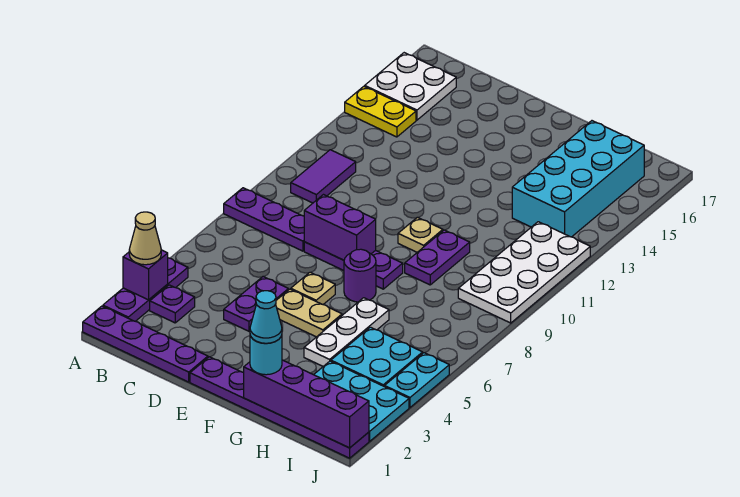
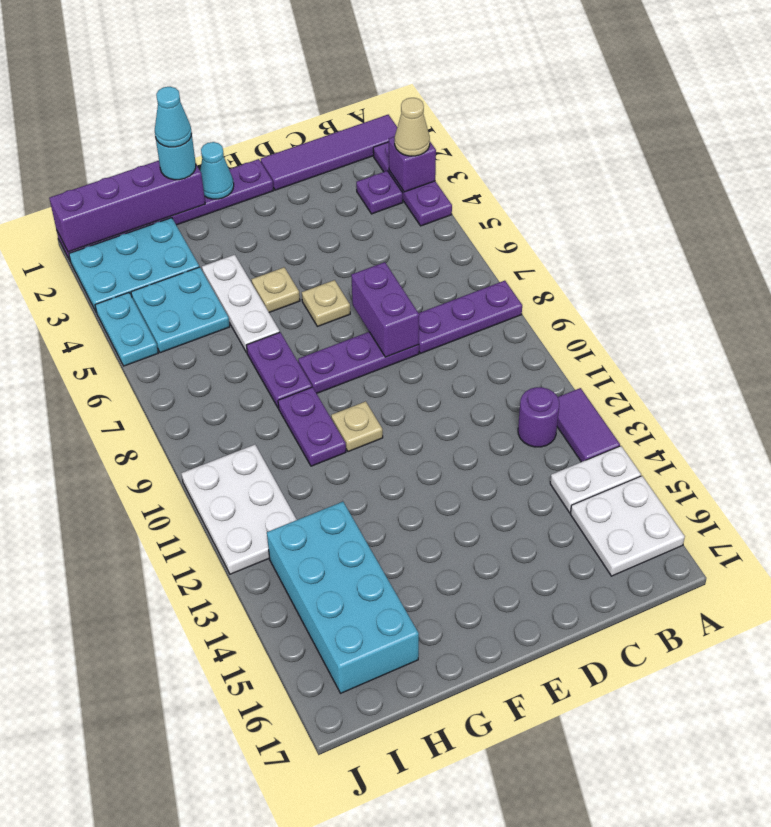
purple plate A1:D1 level 1 -> purple tile A1:D1 level 1
yellow plate A14:B14 level 1 -> white plate A14:B14 level 1
purple tile B10:B11 level 1 -> purple tile A12:A13 level 1
purple plate D4:D5 level 1 -> purple plate G7:G8 level 1
purple brick D8:E8 level 2 -> purple brick D7:D8 level 2
tan plate E5:F5 level 1 -> tan plate F5 level 1
none -> cyan cone F1 level 2
purple round brick F7 level 1 -> purple round brick B12 level 1
white plate I9:J12 level 1 -> white plate I10:J12 level 1

